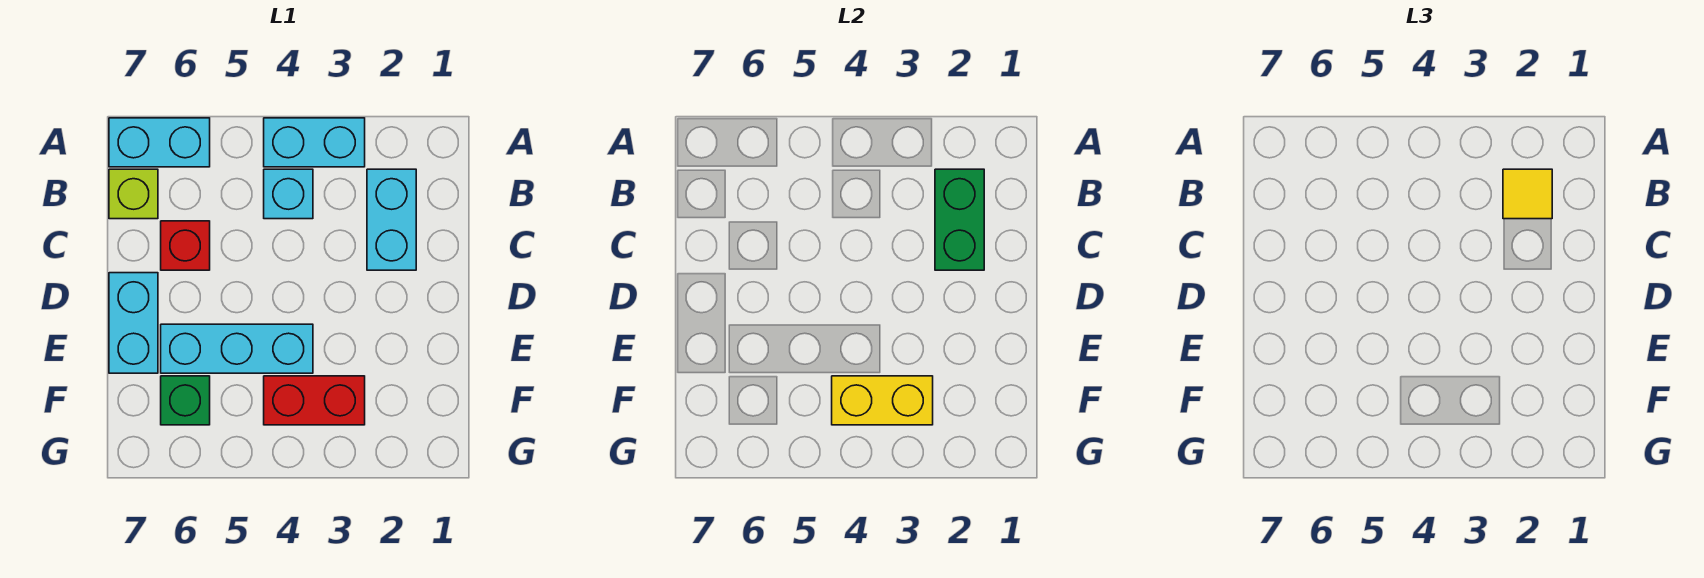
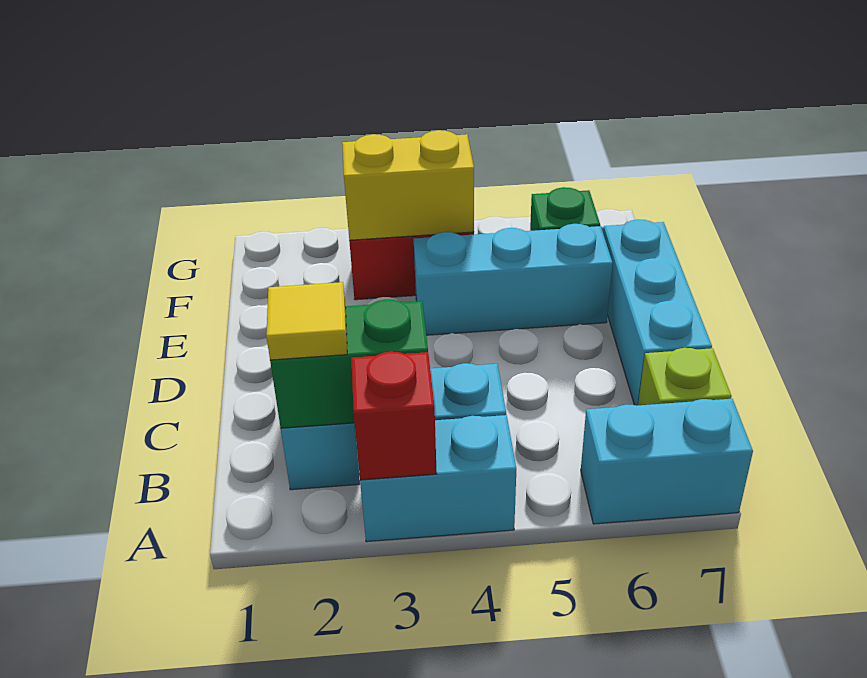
green brick B2:C2 level 2 -> green brick B2:B3 level 2
red brick C6 level 1 -> red brick A3 level 2
cyan brick D7:E7 level 1 -> cyan brick C7:E7 level 1

